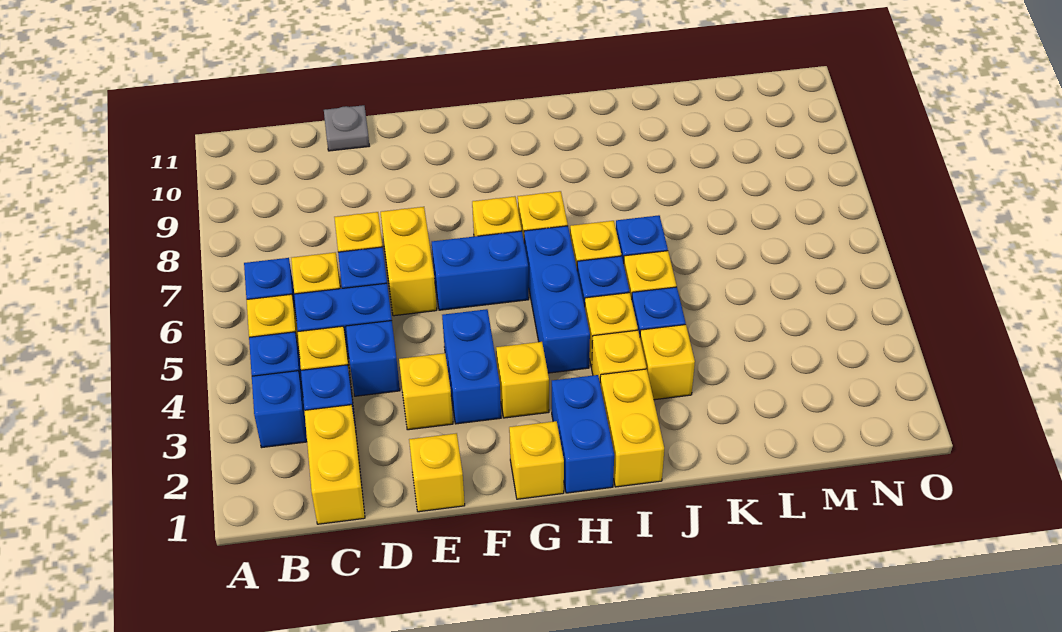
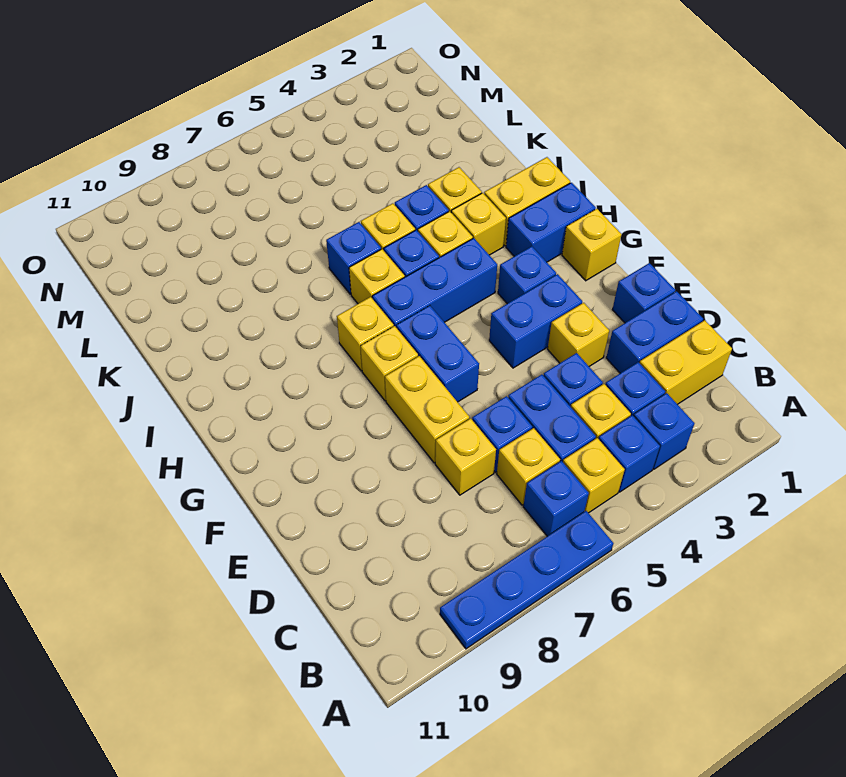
none -> blue plate A6:A9 level 1
none -> blue brick D1:D2 level 1
grey plate D11 level 1 -> none
yellow brick E1 level 1 -> blue brick E1 level 1
yellow brick E6:E7 level 1 -> yellow brick E7:F7 level 1
yellow brick G3 level 1 -> blue brick G3 level 1

